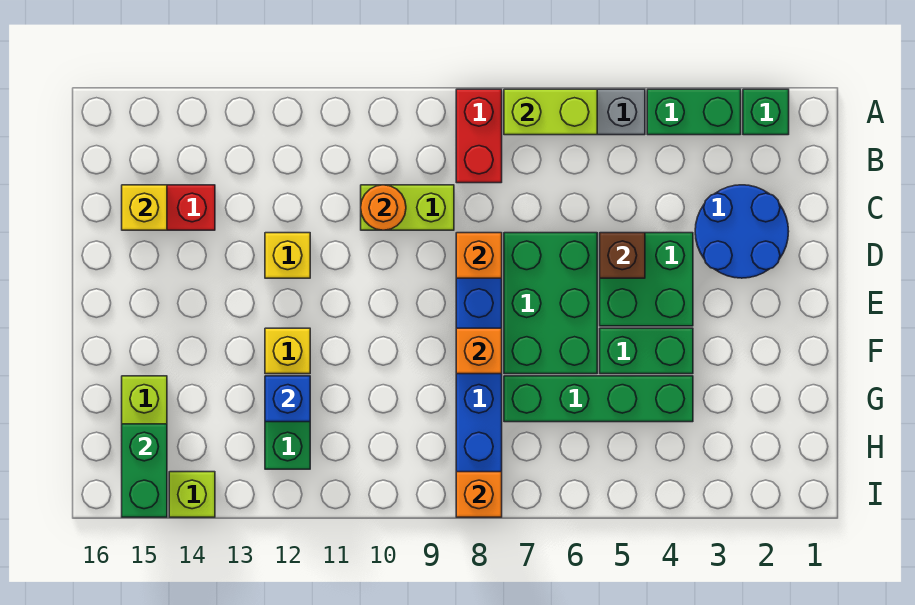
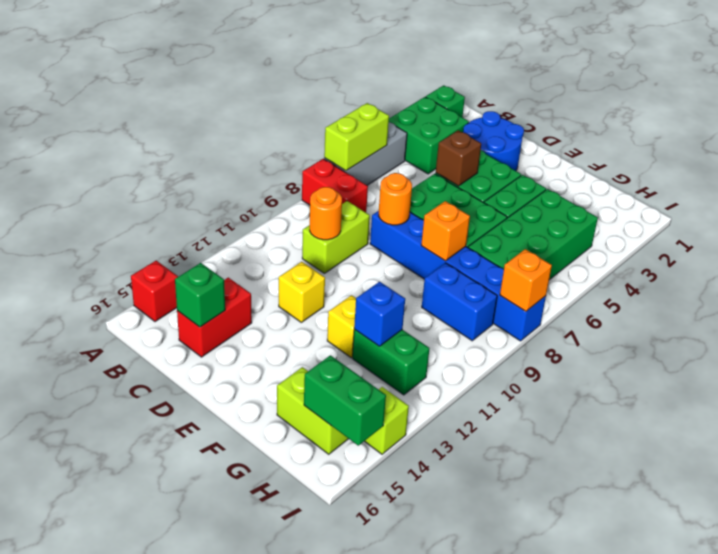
green brick A3:A4 level 1 -> green brick A3:B4 level 1
none -> red brick A15 level 1
yellow brick C15 level 2 -> green brick C15 level 2
orange brick D8 level 2 -> orange round brick D8 level 2
green brick G4:G7 level 1 -> green brick G4:H7 level 1
none -> blue brick G9:H9 level 1

